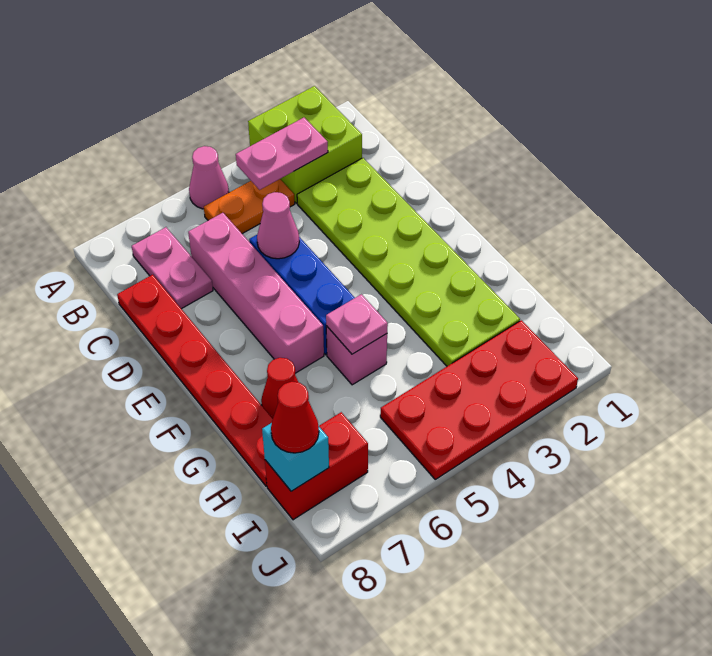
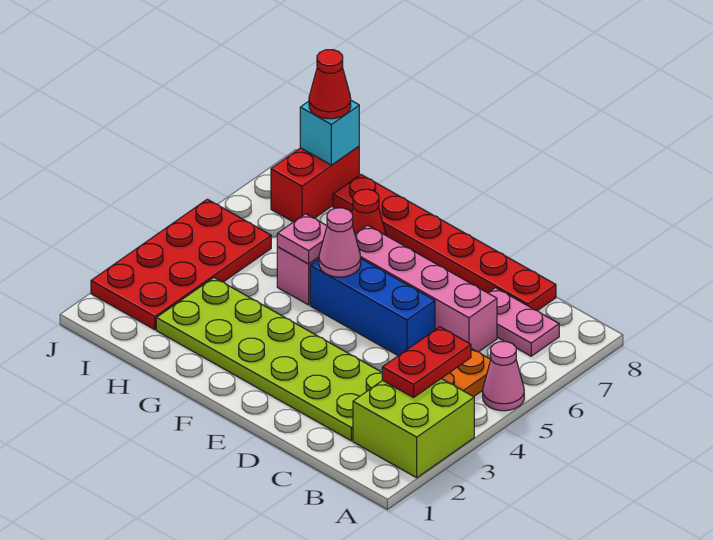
pink plate B3:B4 level 2 -> red plate B3:B4 level 2
pink cone D5 level 2 -> pink cone F5 level 2

